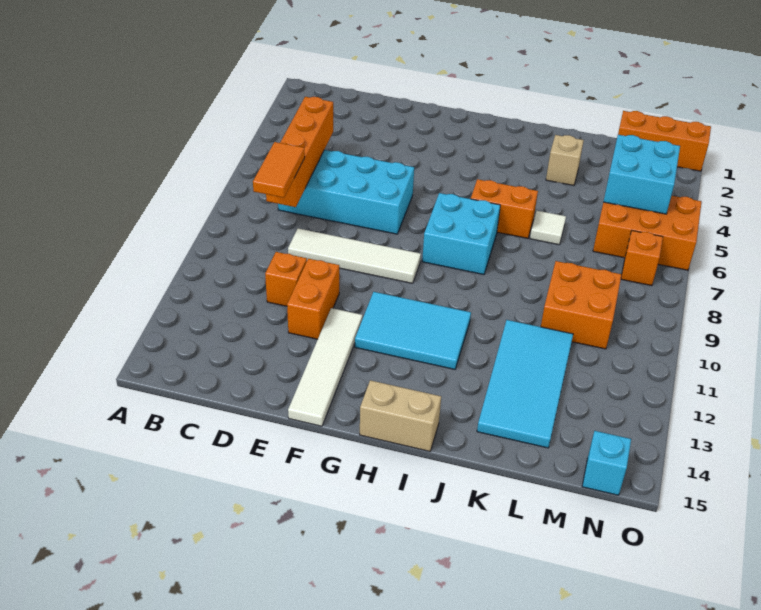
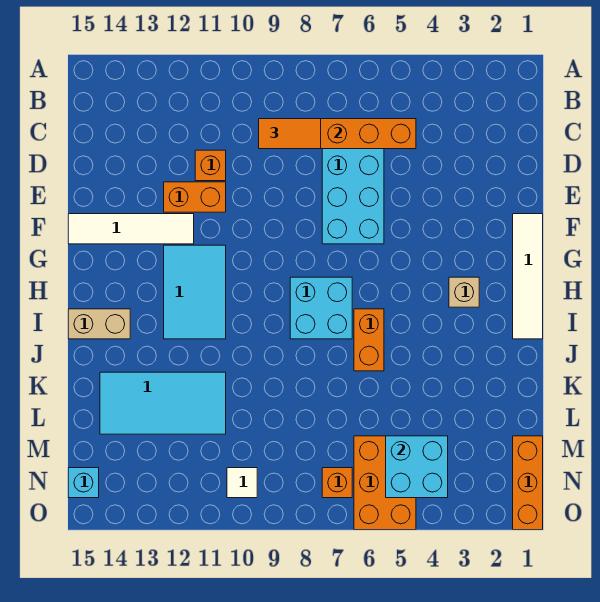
white tile D9:G9 level 1 -> white tile F1:I1 level 1
tan brick H15:I15 level 1 -> tan brick I14:I15 level 1
tan brick K3 level 1 -> tan brick H3 level 1
white tile K6 level 1 -> white tile N10 level 1
orange brick L9:M10 level 1 -> none

